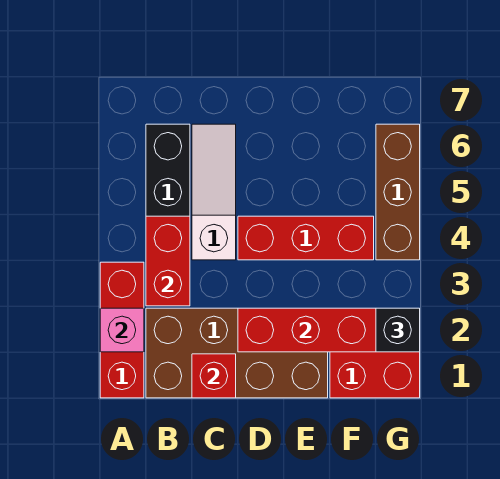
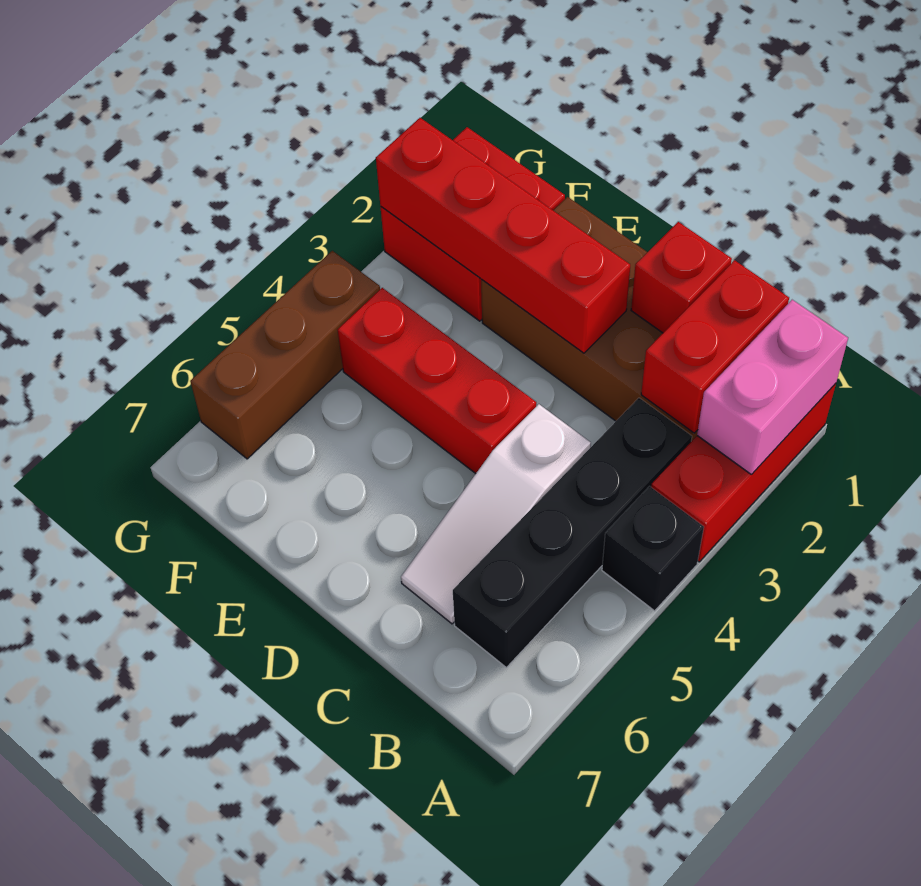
pink brick A2 level 2 -> pink brick A1:A2 level 2
red brick B3:B4 level 2 -> red brick B1:B2 level 2
black brick G2 level 3 -> black brick A4 level 1

